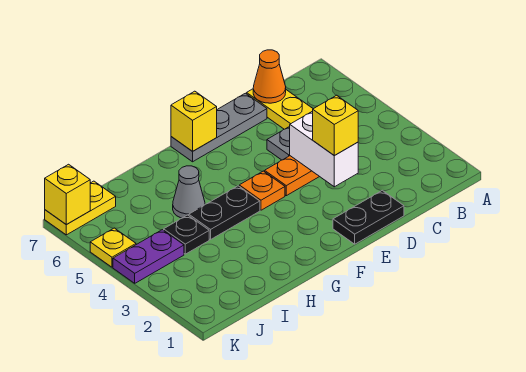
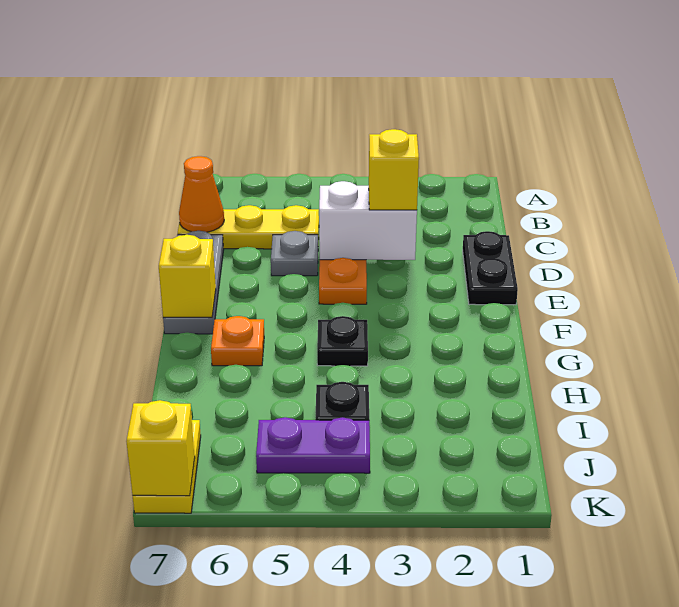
orange plate F4 level 1 -> orange plate G6 level 1
black plate G4:H4 level 1 -> black plate G4 level 1
grey cone H5 level 1 -> none
purple plate J4:K4 level 1 -> purple plate J4:J5 level 1
yellow plate K5 level 1 -> none

